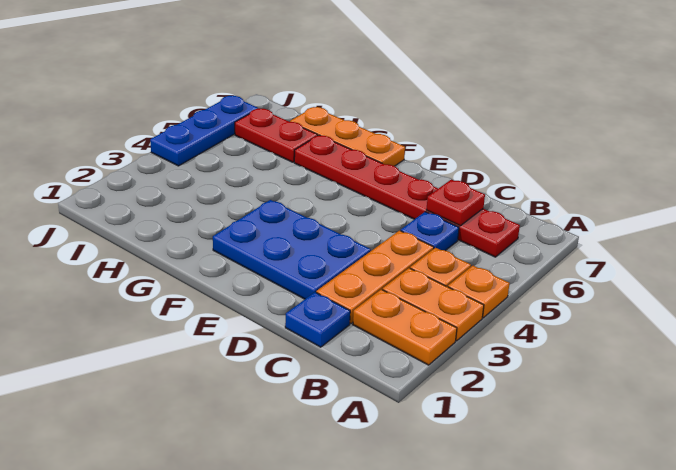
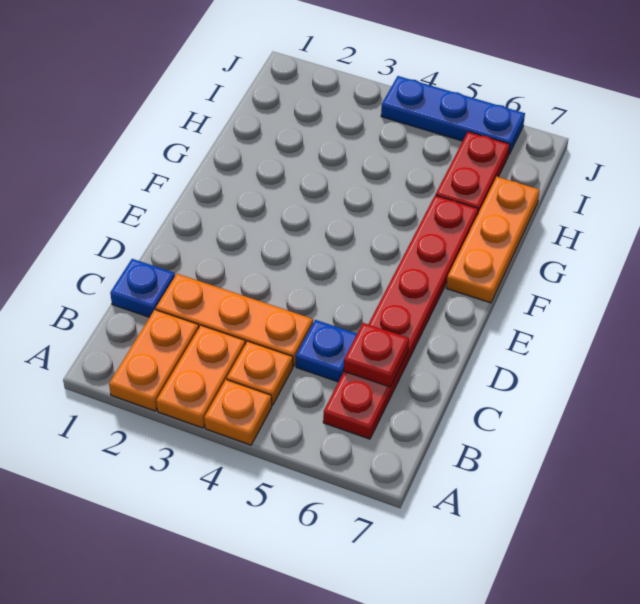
blue plate D2:F3 level 1 -> none

